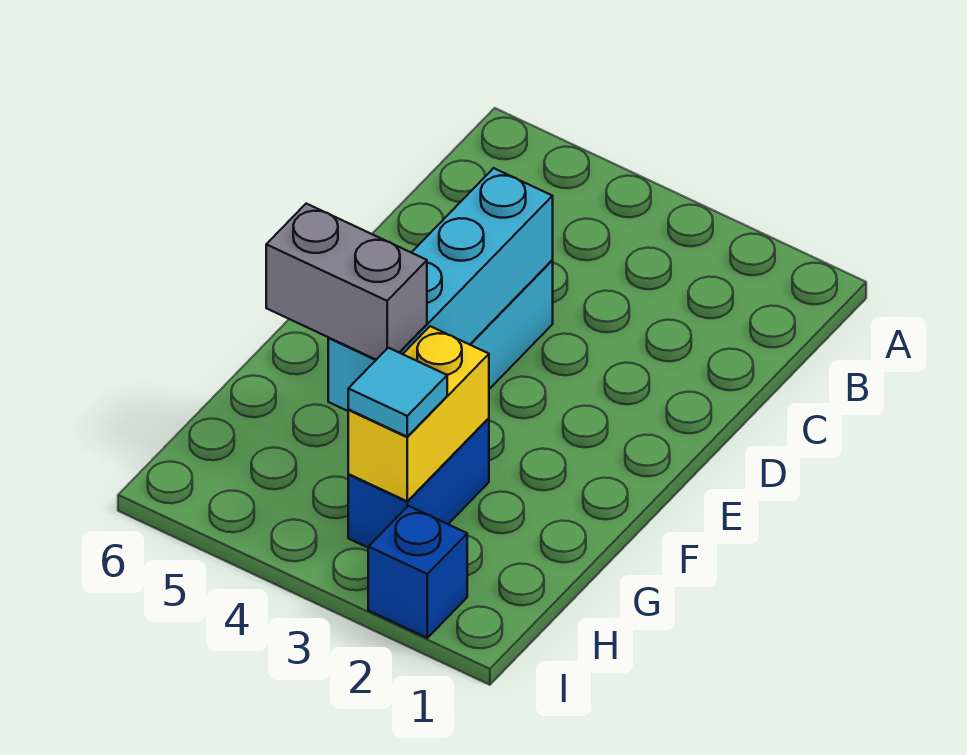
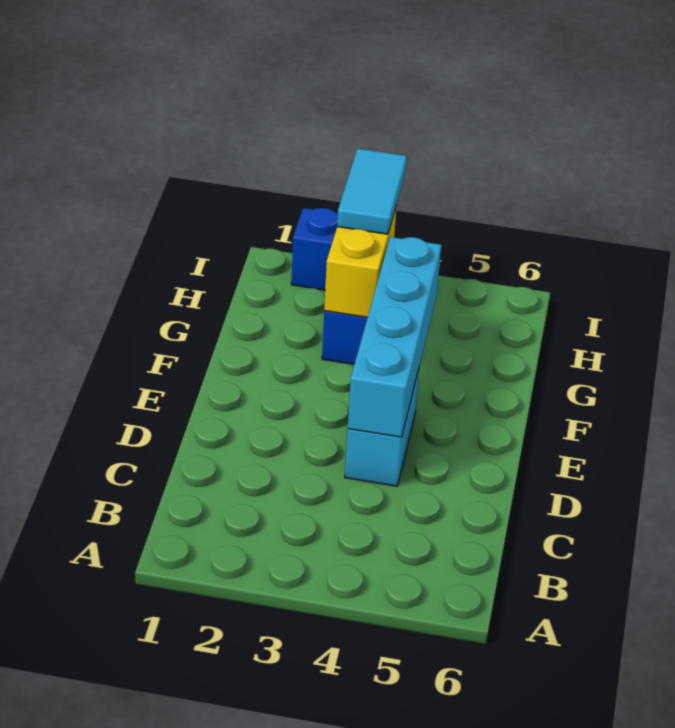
grey brick G4:G5 level 3 -> none
cyan tile H3 level 3 -> cyan tile H3:I3 level 3

